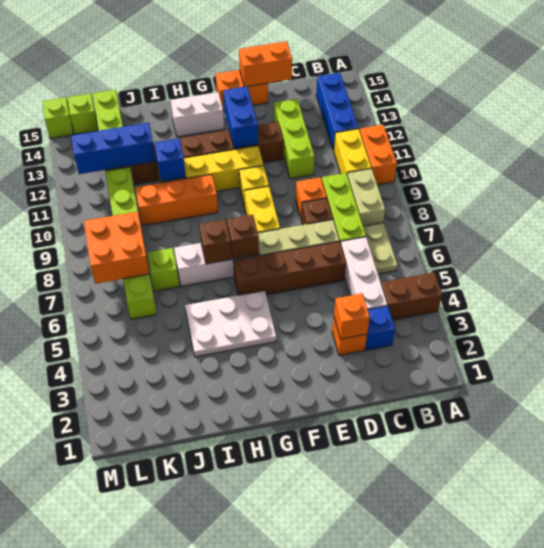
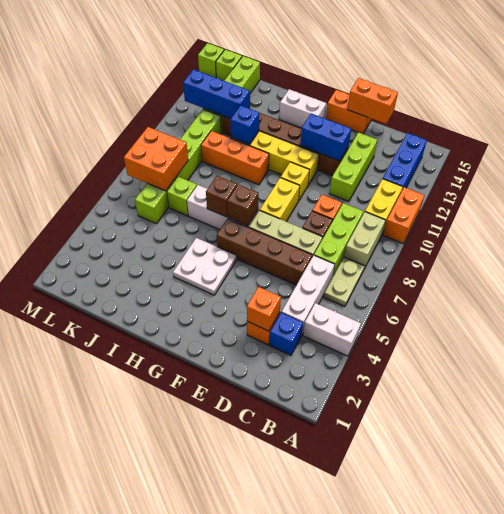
brown brick A4:B4 level 1 -> white brick A4:B4 level 1
blue brick F12:F13 level 2 -> blue brick E12:F12 level 2
white plate G4:I5 level 1 -> white plate G4:H5 level 1

